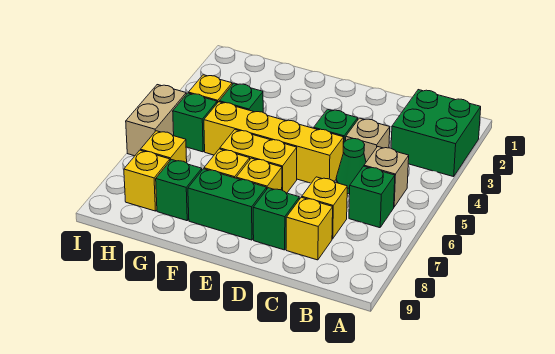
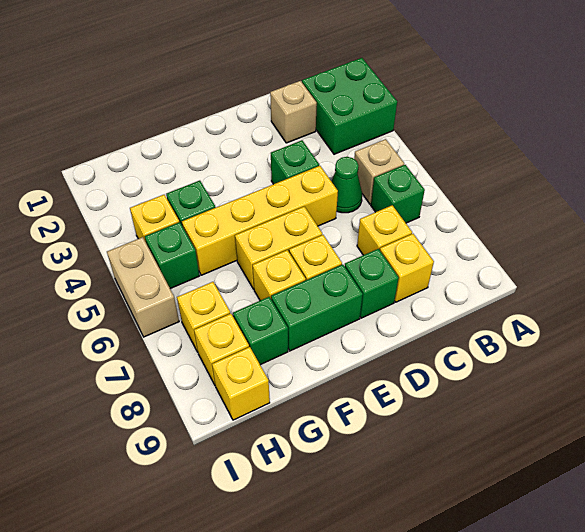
tan brick C4 level 1 -> tan brick C2 level 1
none -> yellow brick H9 level 1

